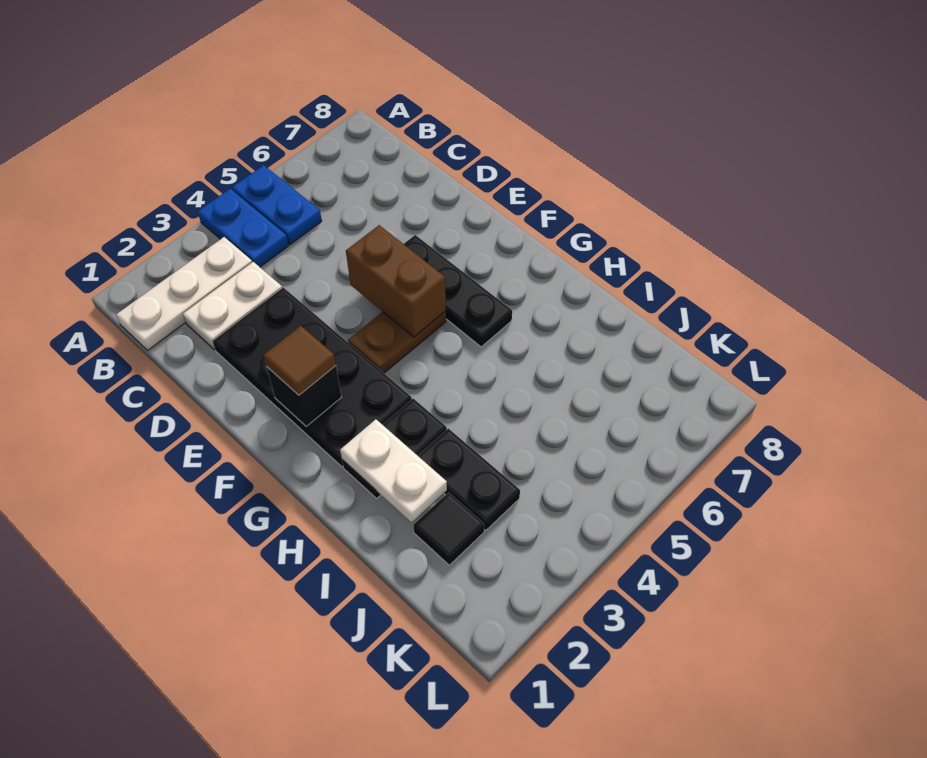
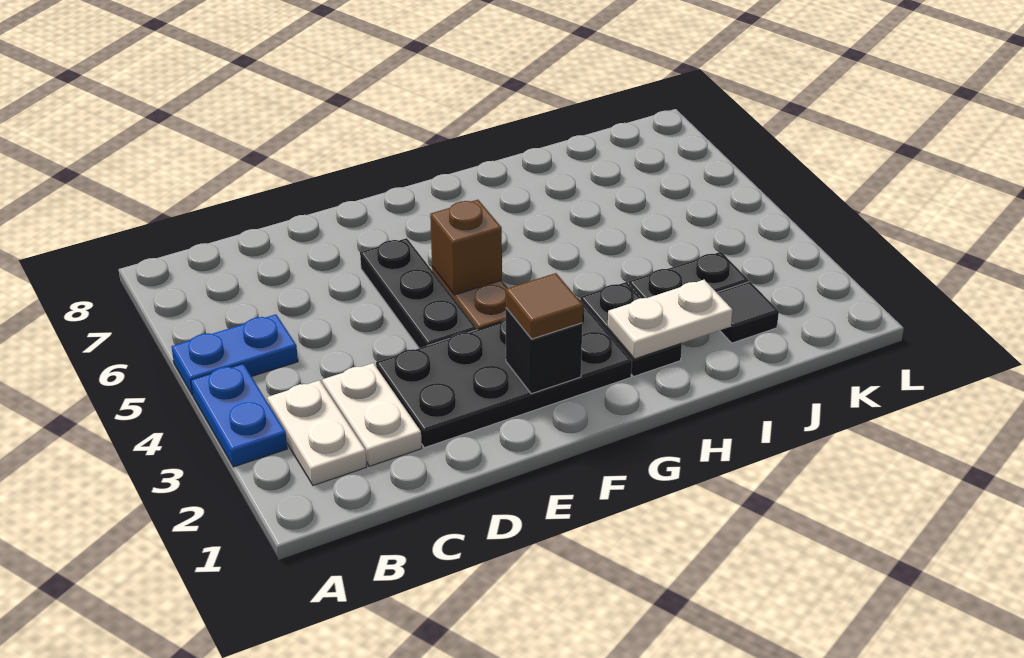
blue plate A4:B4 level 1 -> blue plate A3:A4 level 1
white plate B1:B3 level 1 -> white plate B2:B3 level 1
brown brick E5:F5 level 2 -> brown brick F5 level 2
black plate E6:G6 level 1 -> black plate E4:E6 level 1

